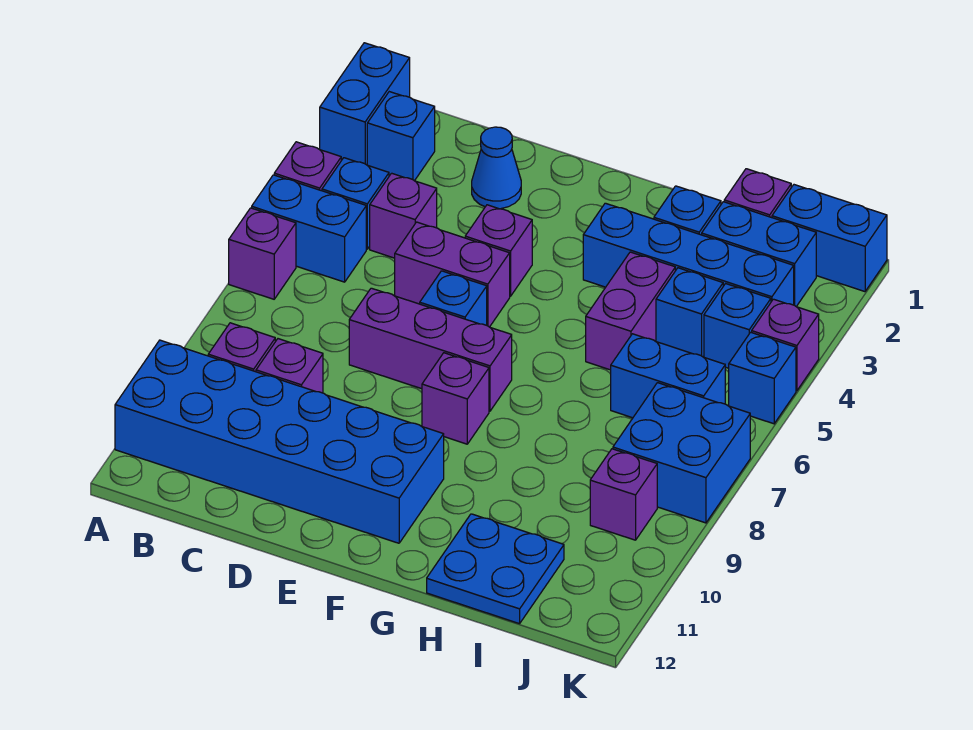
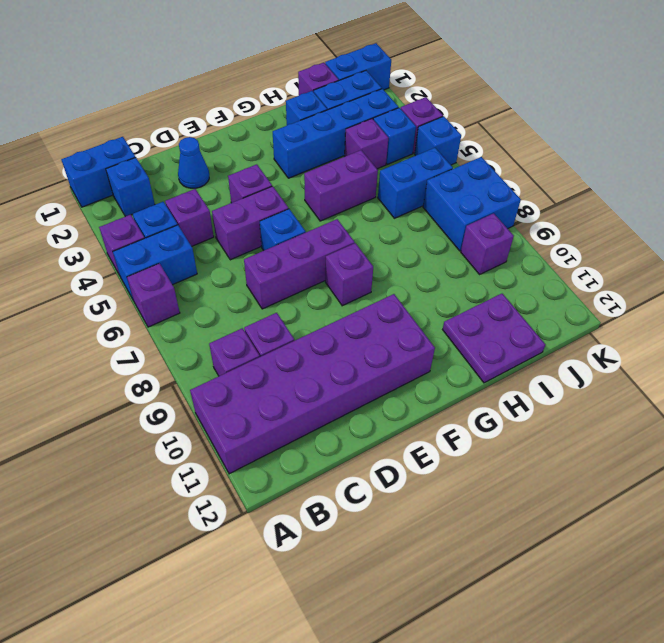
blue brick A1:A2 level 1 -> blue brick A1:B1 level 1
blue brick A10:F11 level 1 -> purple brick A10:F11 level 1
purple brick H4:H5 level 1 -> purple brick G5:H5 level 1
blue plate H11:I12 level 1 -> purple plate H11:I12 level 1
blue brick I4 level 1 -> purple brick I4 level 1

